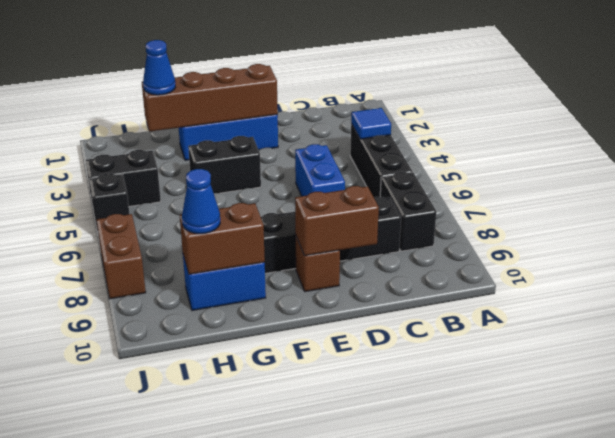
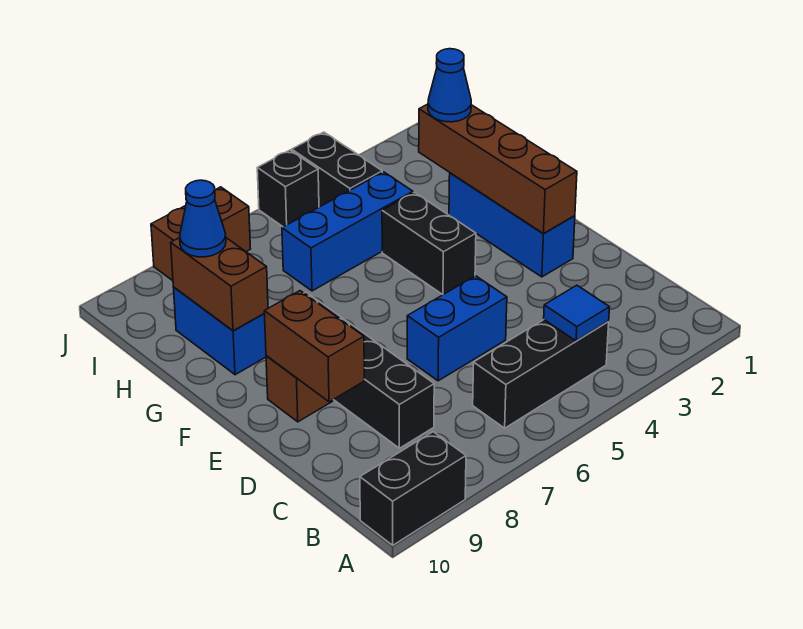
black brick B7:B8 level 1 -> black brick A9:A10 level 1
none -> blue brick H4:H6 level 1

